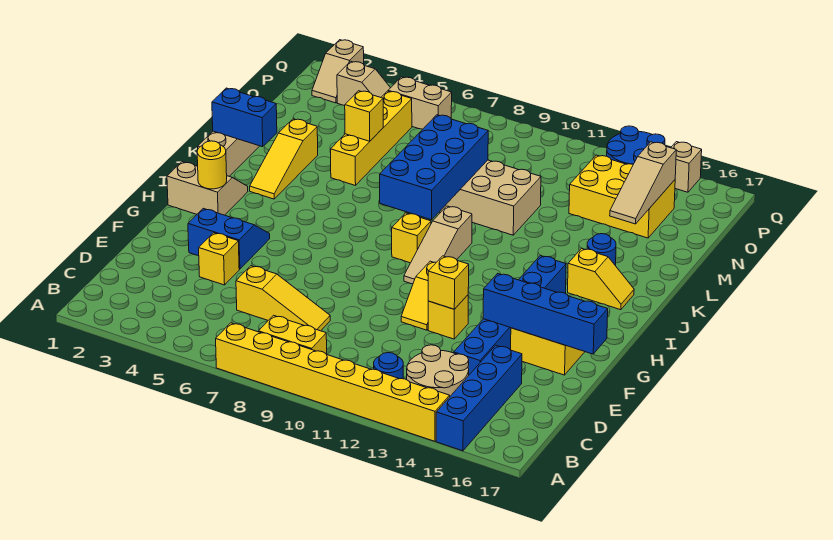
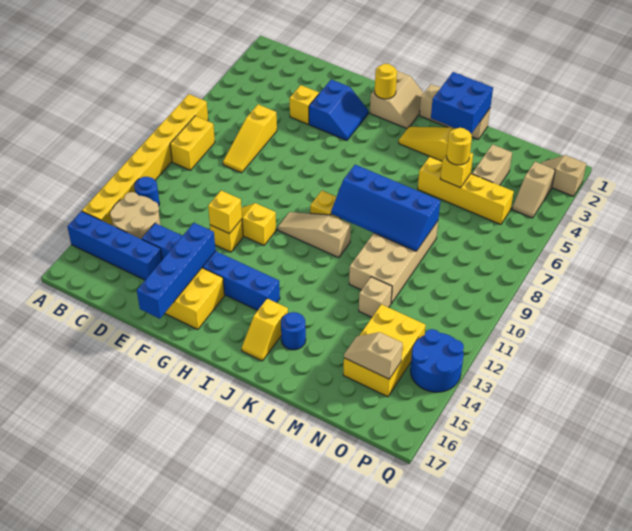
blue brick J8:M9 level 2 -> blue slope J8:M9 level 2 top 8
blue brick K1:K2 level 2 -> blue brick K1:L2 level 2
none -> yellow round brick M5 level 3
tan slope M15:O15 level 2 top O -> tan slope N15:O15 level 2 top O
tan brick P5:P6 level 1 -> tan brick N3:N4 level 1
tan brick Q15 level 1 -> tan brick M12 level 1

